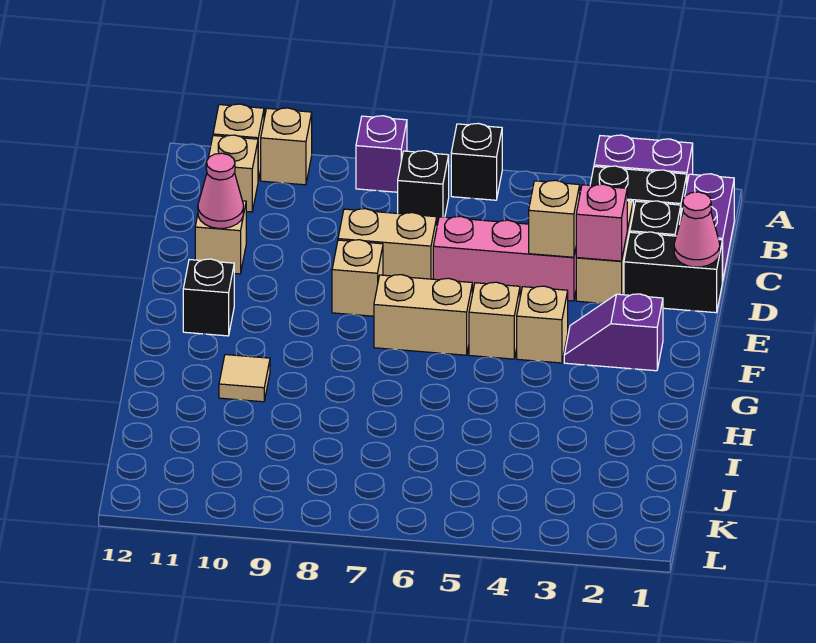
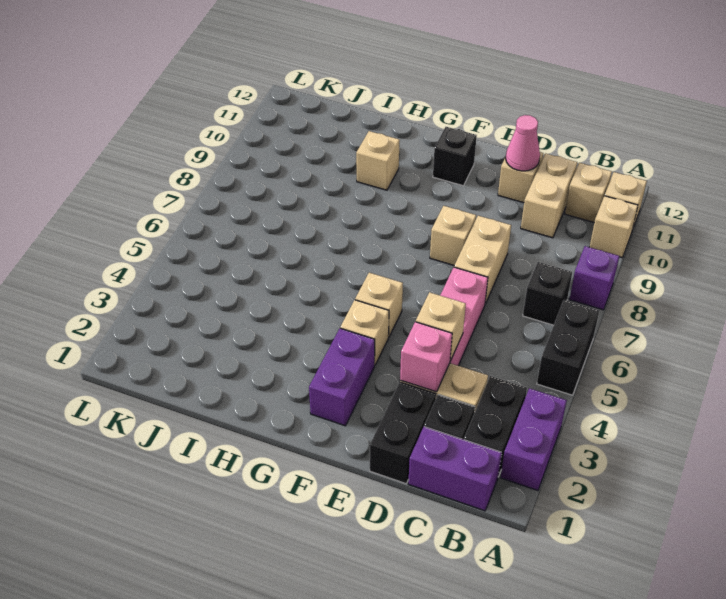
black brick A6 level 1 -> black brick A5:A6 level 1
pink cone D1 level 2 -> none
purple slope F2:F3 level 1 top 2 -> purple brick F2:F3 level 1
tan brick F6:F7 level 1 -> tan brick C10:C11 level 1
tan tile H10 level 1 -> tan brick H10 level 1

